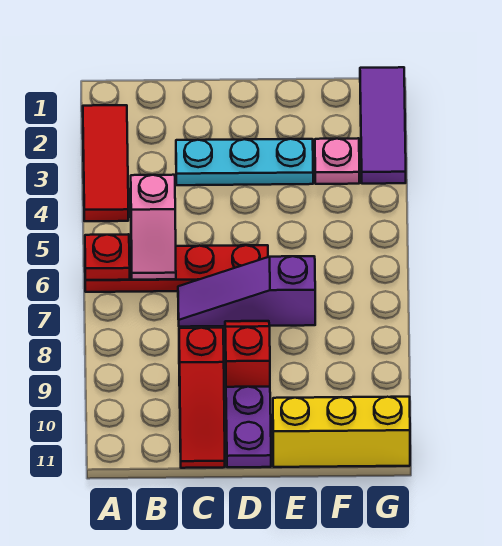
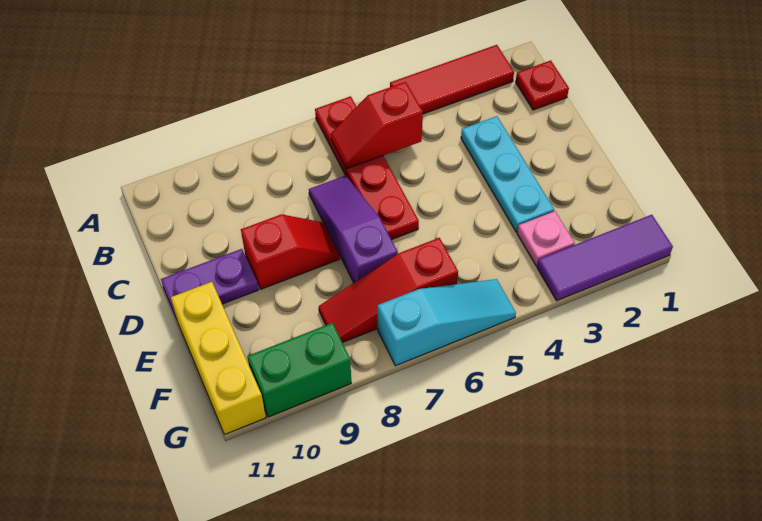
red plate A6 level 2 -> red plate B1 level 1
pink slope B5:B6 level 2 top 5 -> red slope B5:B6 level 2 top 5
red slope C9:C11 level 1 top 9 -> red slope F6:F8 level 1 top 6
none -> cyan slope G5:G7 level 1 top 7
none -> green brick G9:G10 level 1

